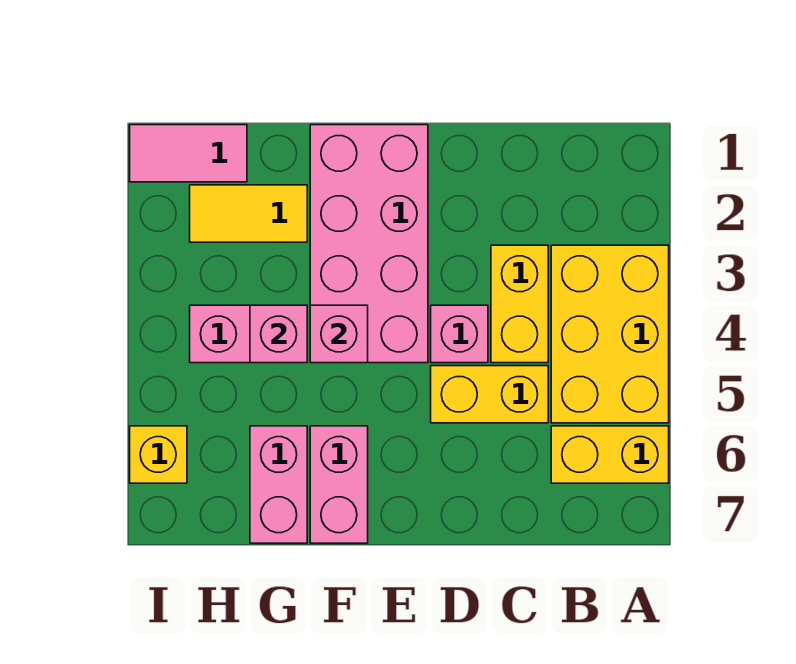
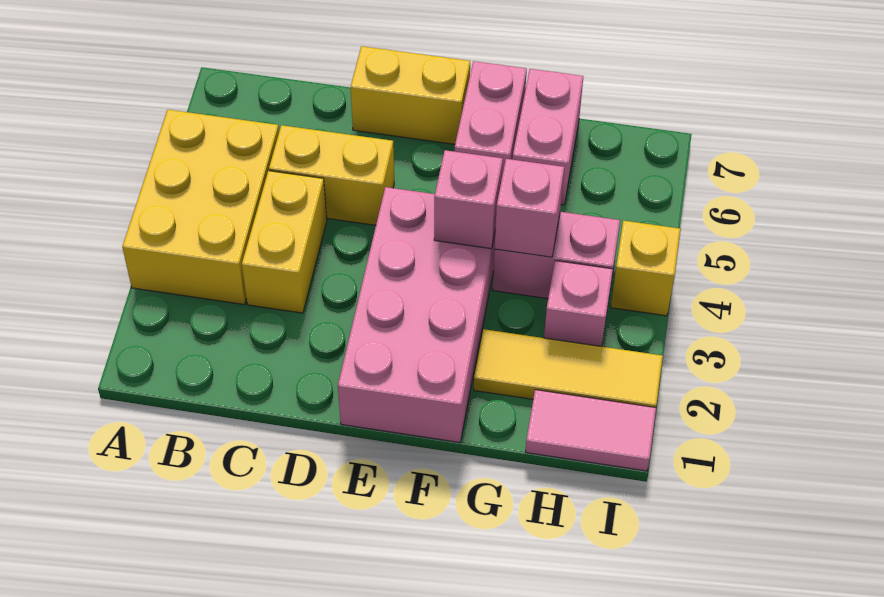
yellow brick A6:B6 level 1 -> yellow brick D7:E7 level 1
pink brick D4 level 1 -> pink brick H3 level 1
yellow tile G2:H2 level 1 -> yellow tile G2:I2 level 1
yellow brick I6 level 1 -> yellow brick I4 level 1

